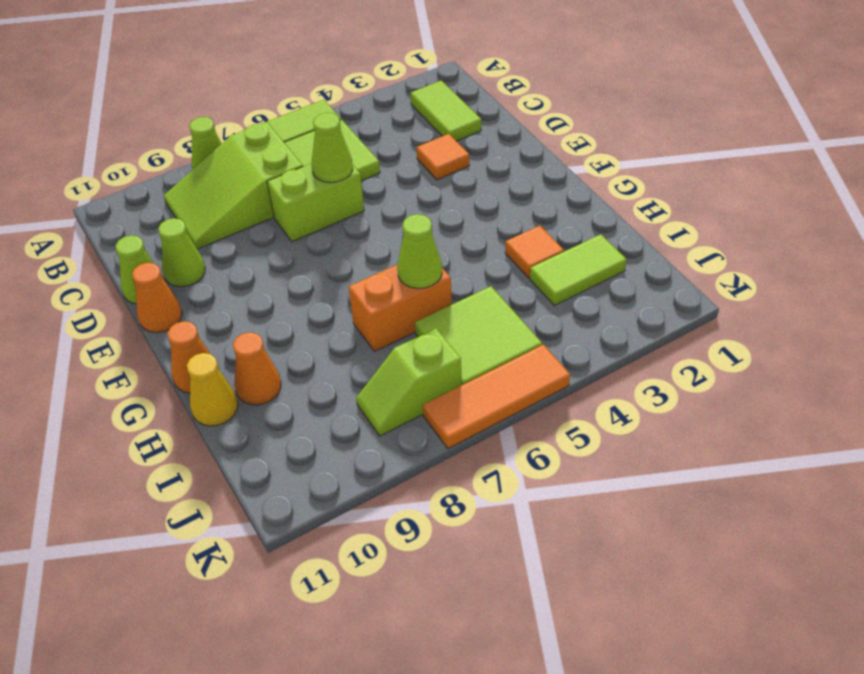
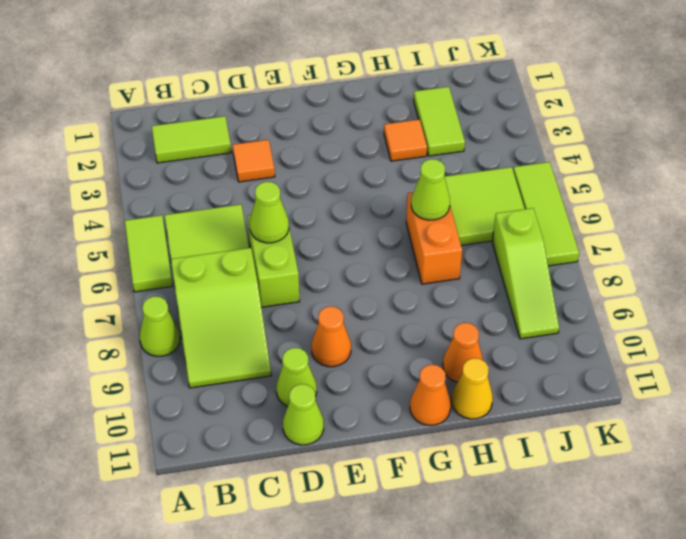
orange cone E11 level 1 -> orange cone E9 level 1
lime slope J7:J8 level 1 top 7 -> lime slope J7:J9 level 1 top 7
orange tile K5:K7 level 1 -> lime tile K5:K7 level 1

